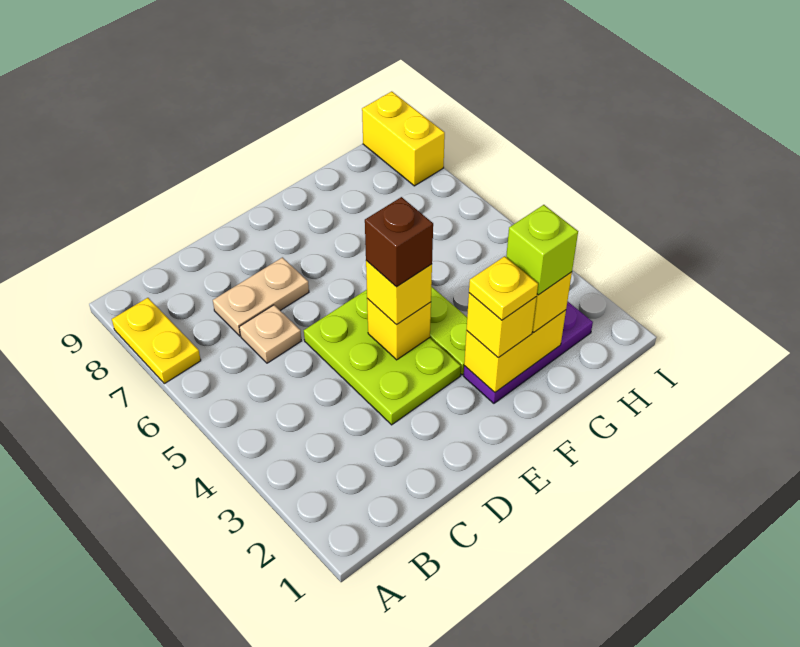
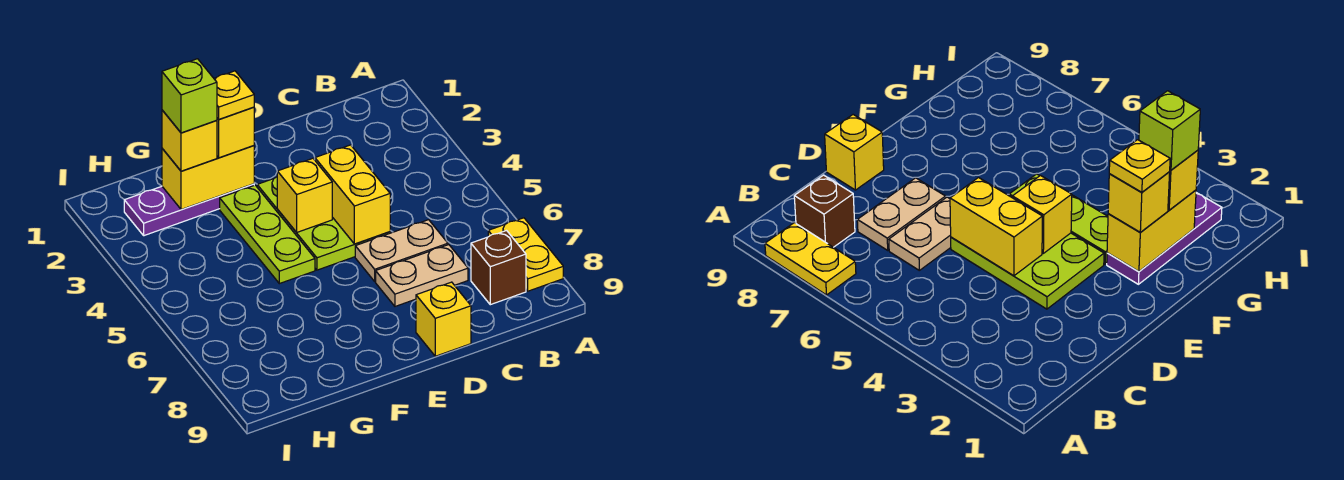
tan plate C6 level 1 -> tan plate C6:D6 level 1
yellow brick E4 level 3 -> yellow brick D9 level 1
brown brick E4 level 4 -> brown brick B8 level 1
yellow brick I8:I9 level 1 -> yellow brick D4:D5 level 2

